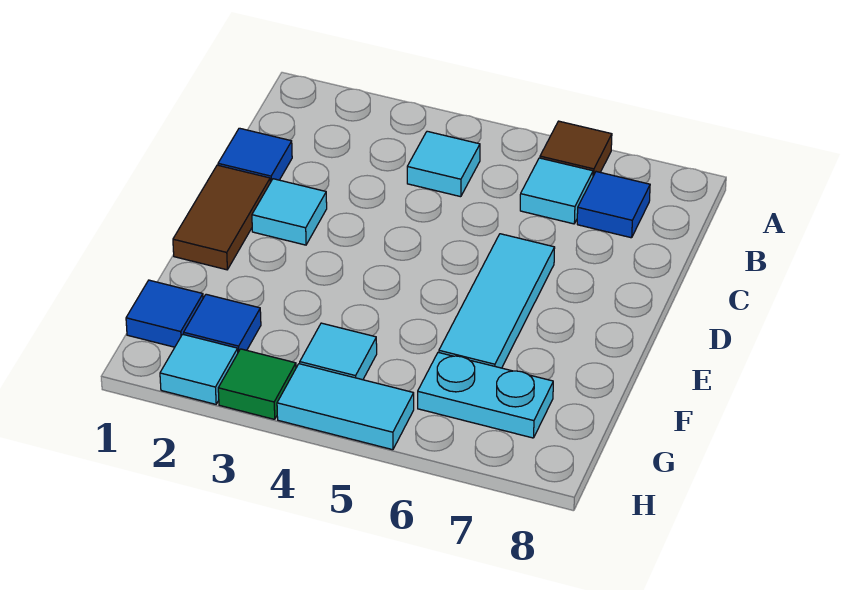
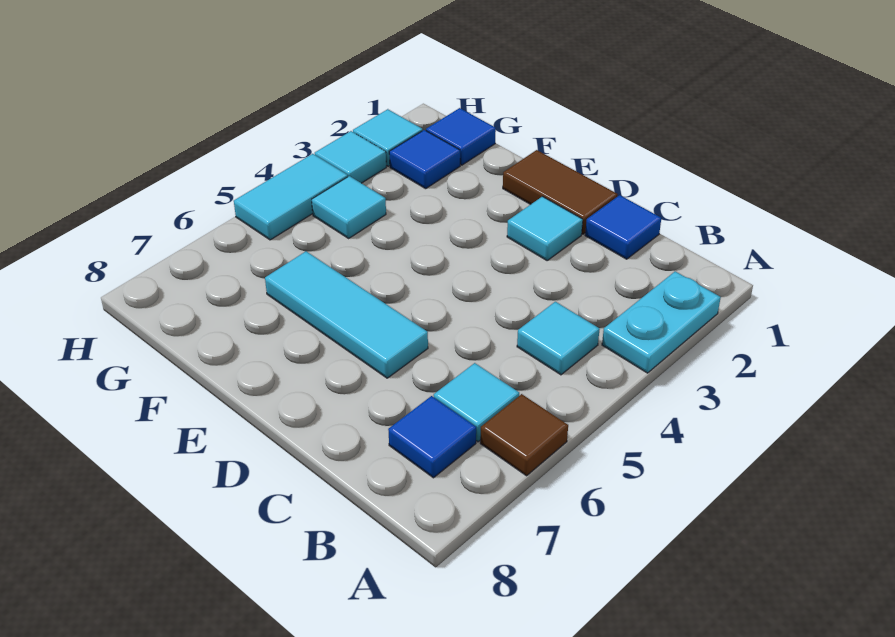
cyan plate G6:G7 level 1 -> cyan plate A2:A3 level 1
green tile H3 level 1 -> cyan tile H3 level 1

